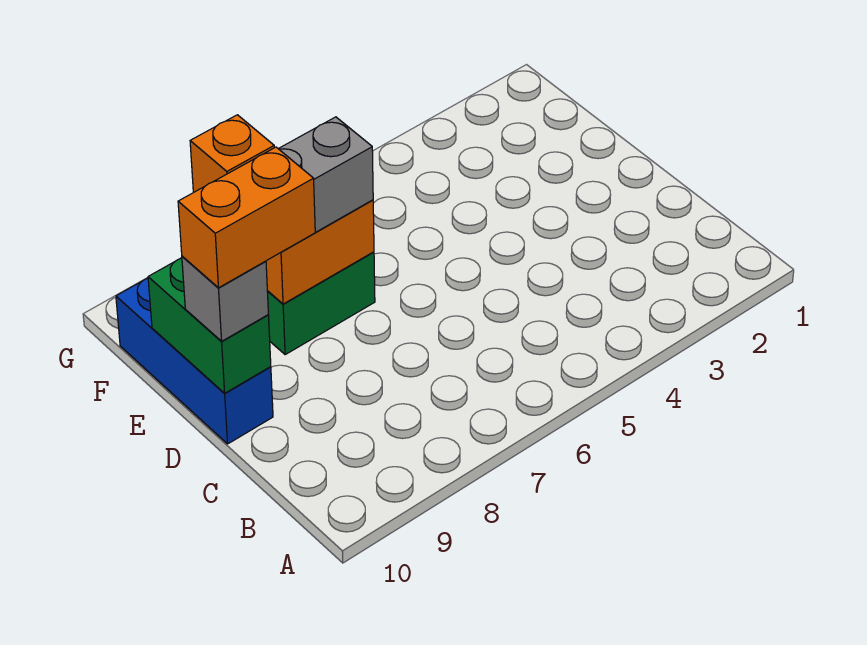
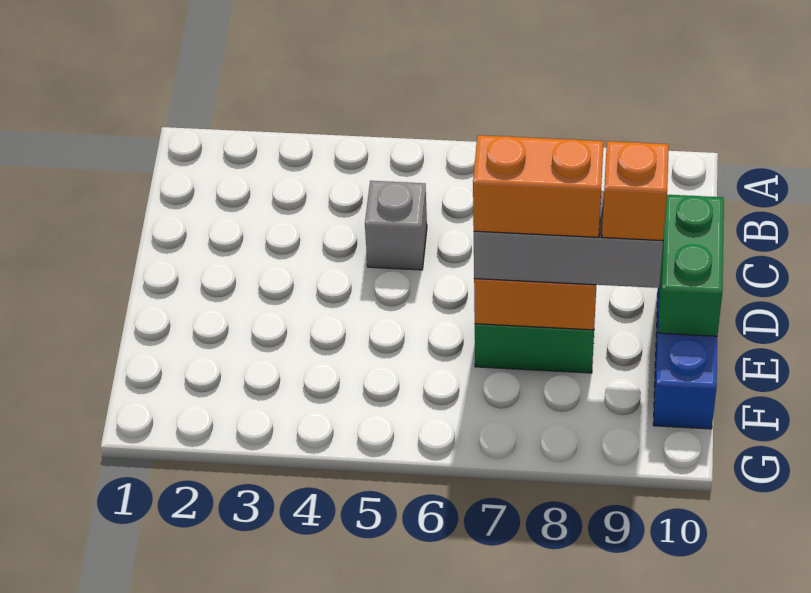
orange brick D9:D10 level 4 -> orange brick E7:E8 level 4
grey brick D10 level 3 -> grey brick C5 level 1

